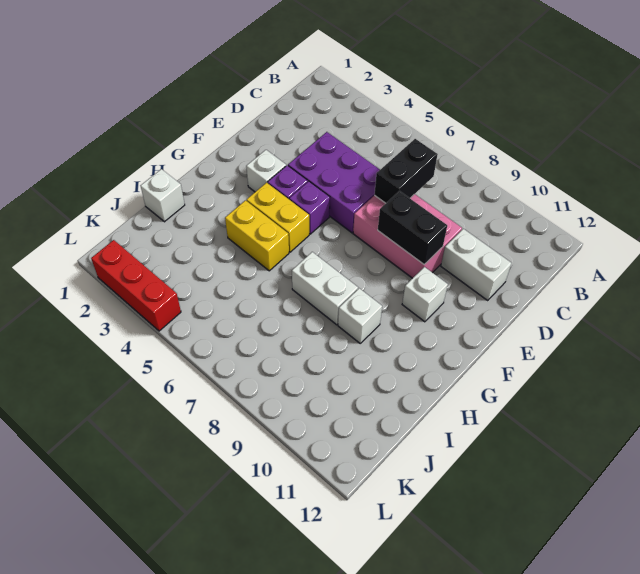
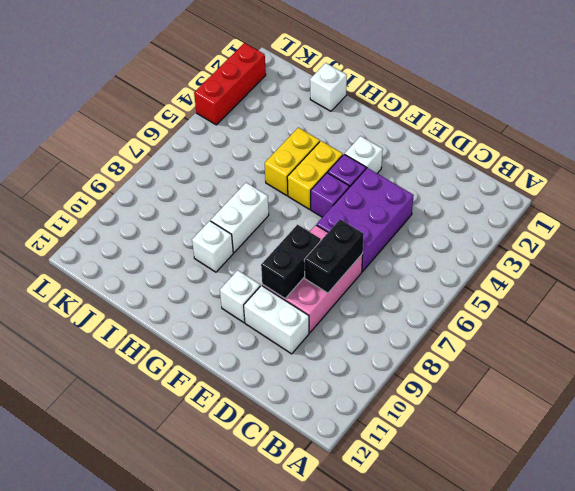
black brick C7:D7 level 2 -> black brick D7:D8 level 2
white brick D10:D11 level 1 -> white brick D10:E10 level 1

